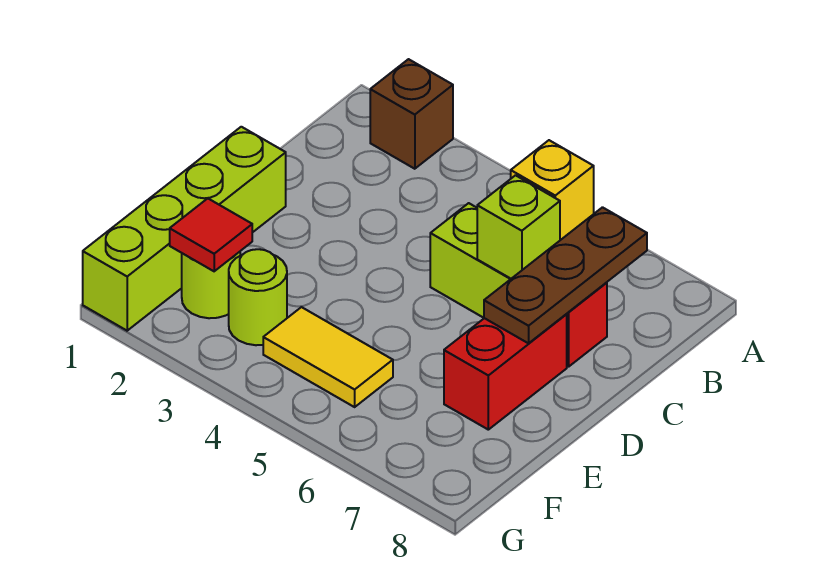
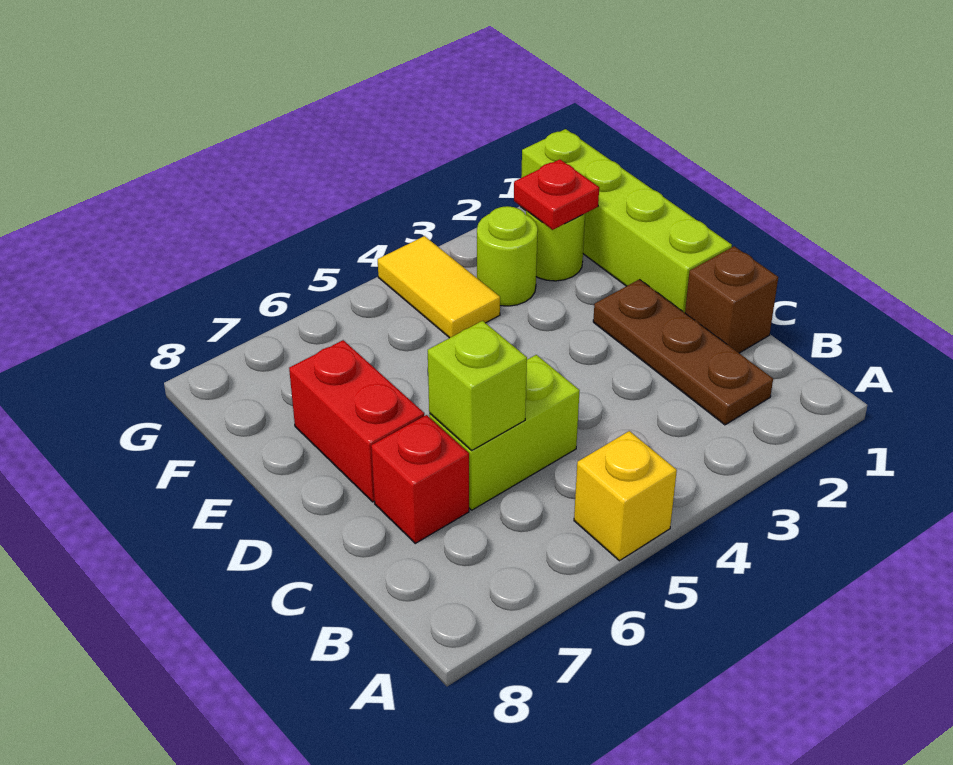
brown brick A2 level 1 -> brown brick C1 level 1
brown plate B7:D7 level 2 -> brown plate B2:D2 level 1
red tile F2 level 2 -> red plate F2 level 2
yellow tile F4:F5 level 1 -> yellow tile F4:G4 level 1

